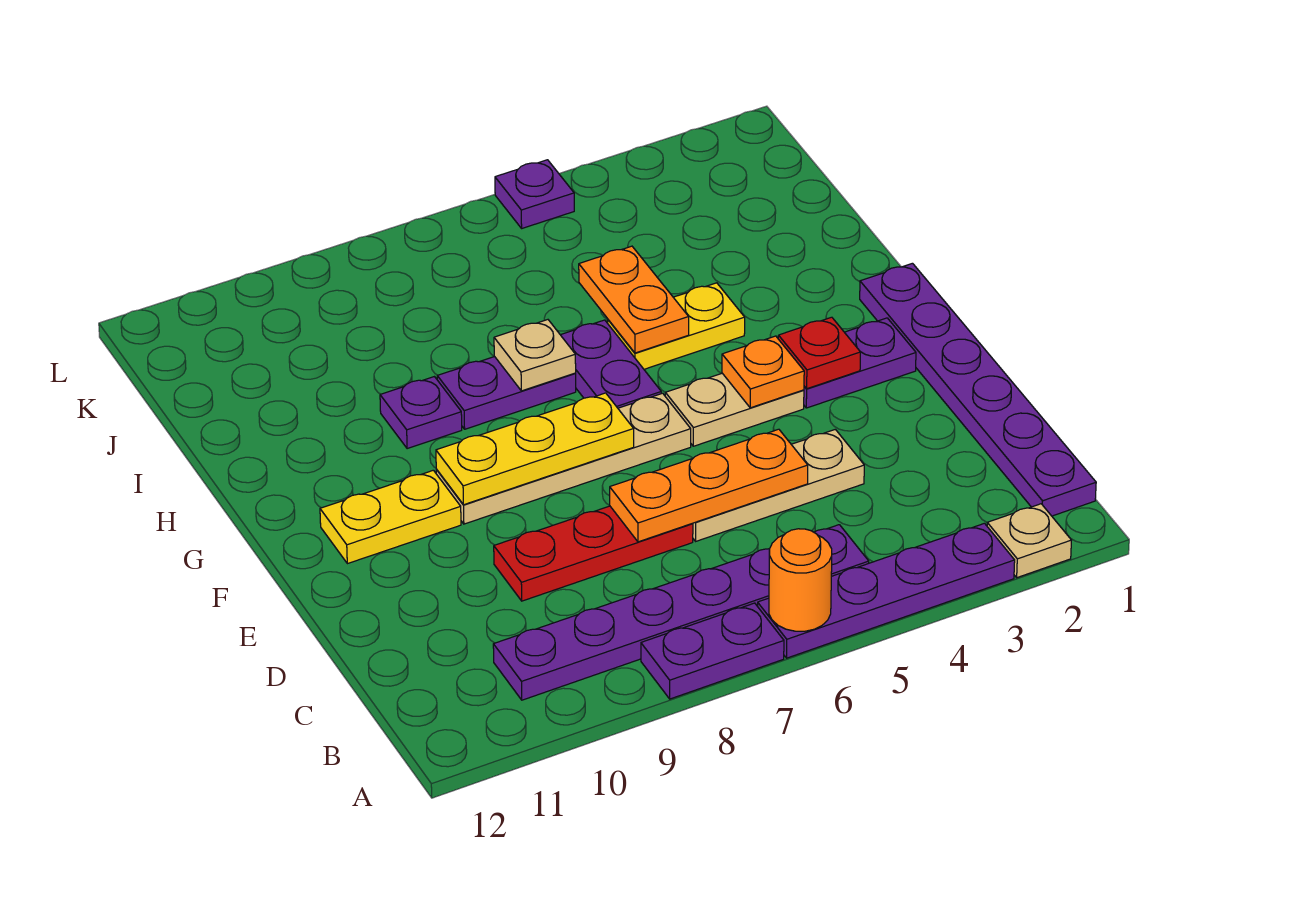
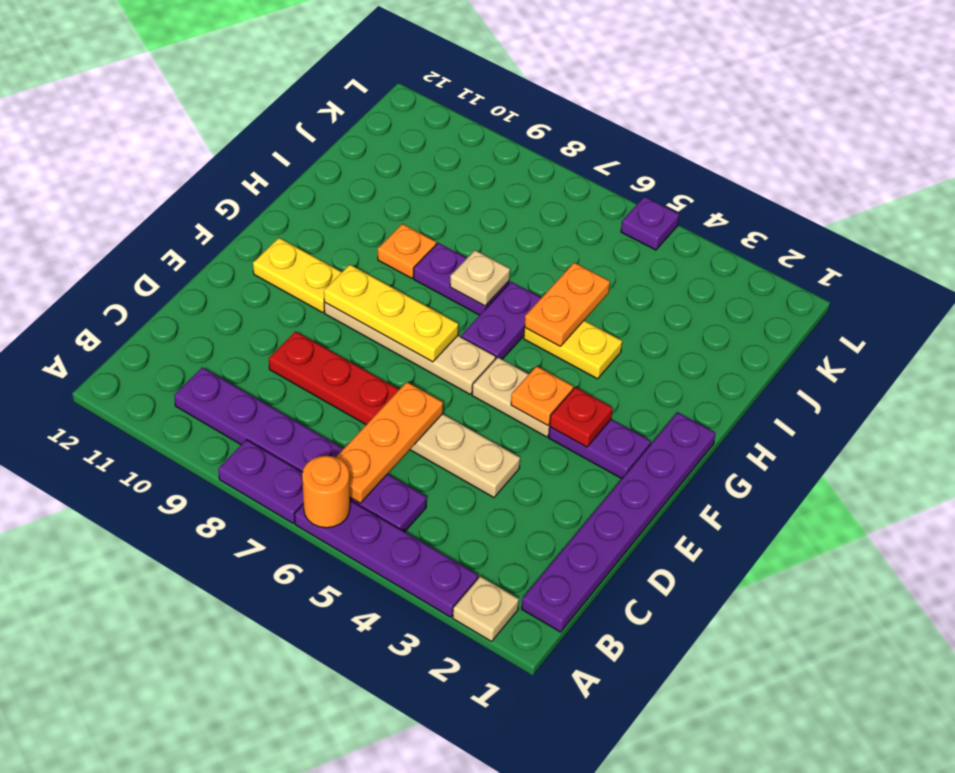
orange plate D5:D7 level 2 -> orange plate B6:D6 level 2
purple plate H9 level 1 -> orange plate H9 level 1

